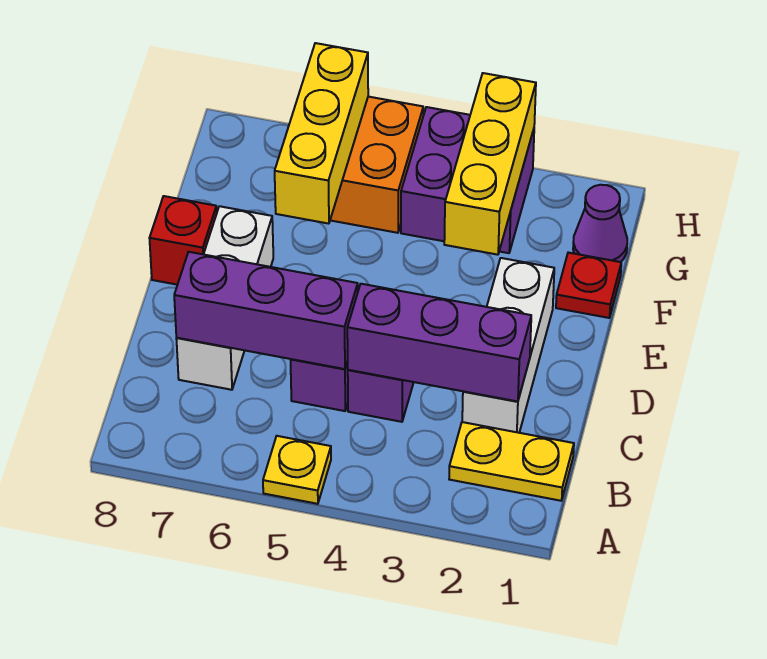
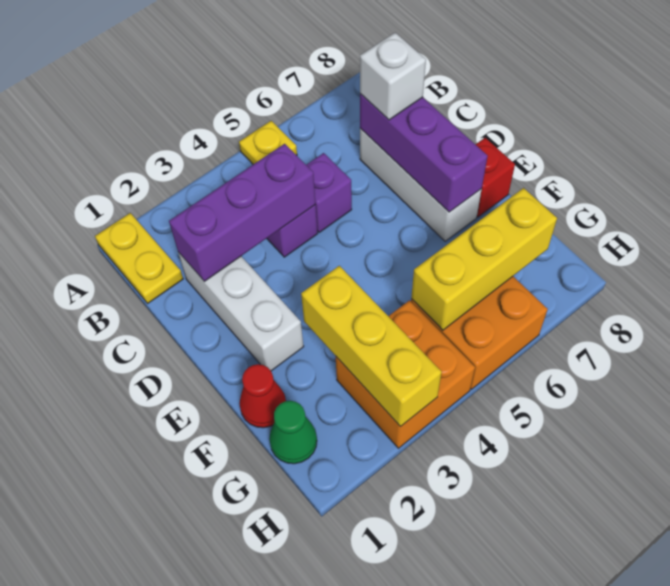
yellow plate B1:B2 level 1 -> yellow plate A1:B1 level 1
purple brick C5:C7 level 2 -> purple brick C7:E7 level 2
none -> white brick C7 level 3
red plate F1 level 1 -> red cone F1 level 1
yellow brick F6:H6 level 2 -> yellow brick G5:G7 level 2
purple cone G1 level 1 -> green cone G1 level 1
purple brick G3:H4 level 1 -> orange brick G3:H4 level 1

